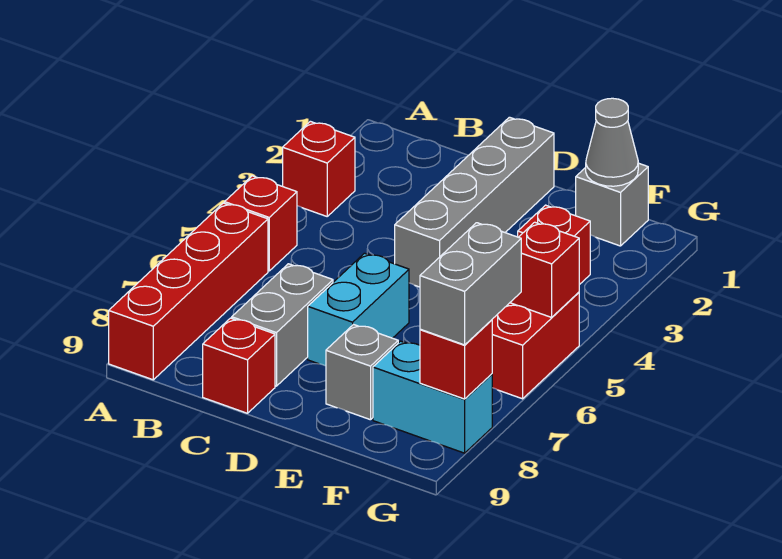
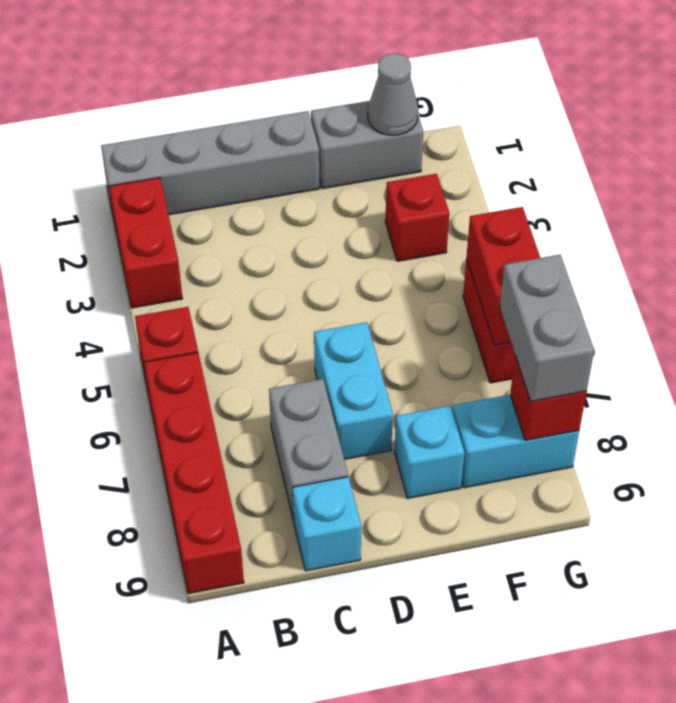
red brick A3 level 1 -> red brick A2:A3 level 1
red brick C9 level 1 -> cyan brick C9 level 1
grey brick D1:D4 level 1 -> grey brick A1:D1 level 1
grey brick E8 level 1 -> cyan brick E8 level 1
grey brick F1 level 1 -> grey brick E1:F1 level 1
red brick G5 level 2 -> red brick G5:G6 level 2

